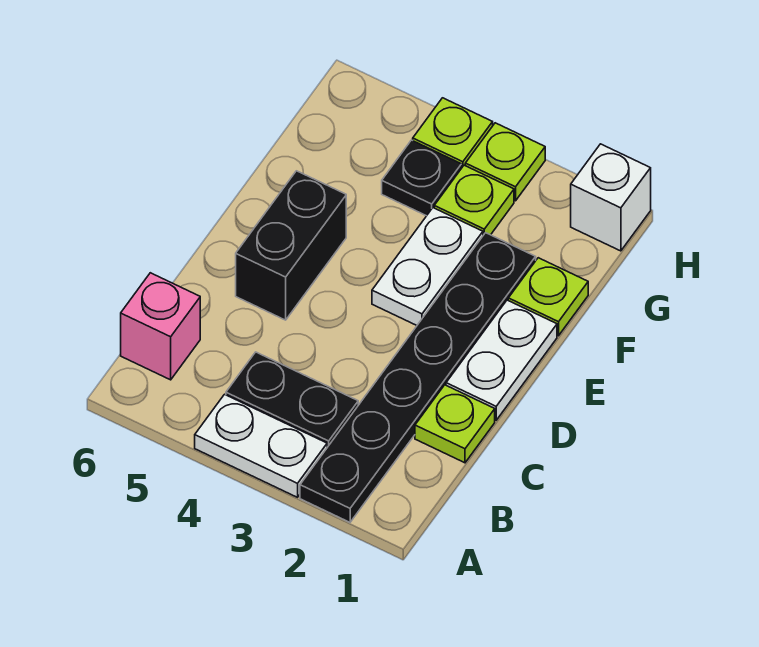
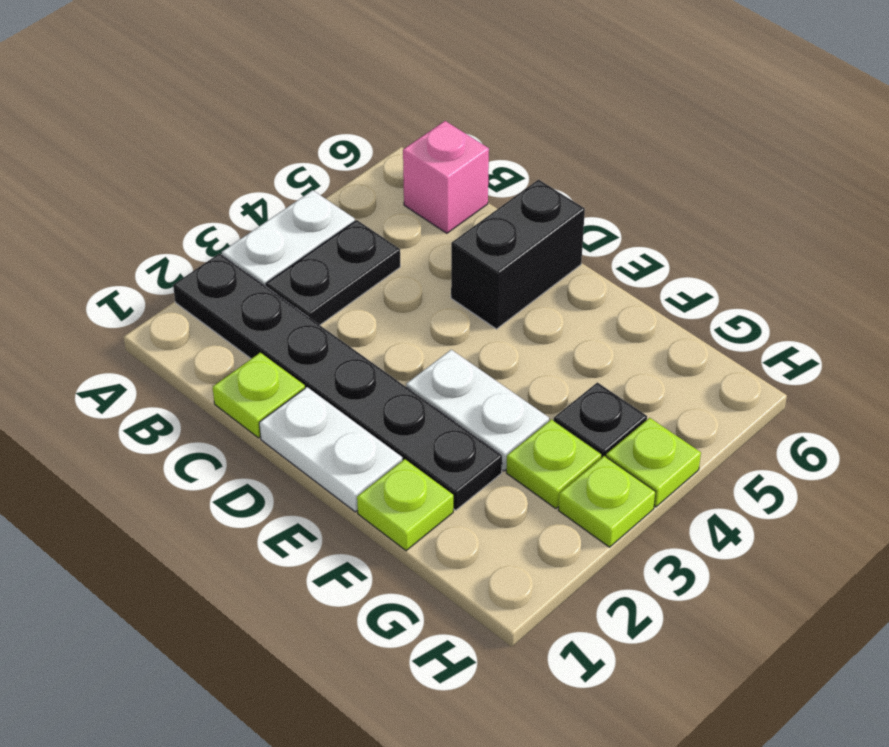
black brick D5:E5 level 1 -> black brick D5:D6 level 1
white brick H1 level 1 -> none

